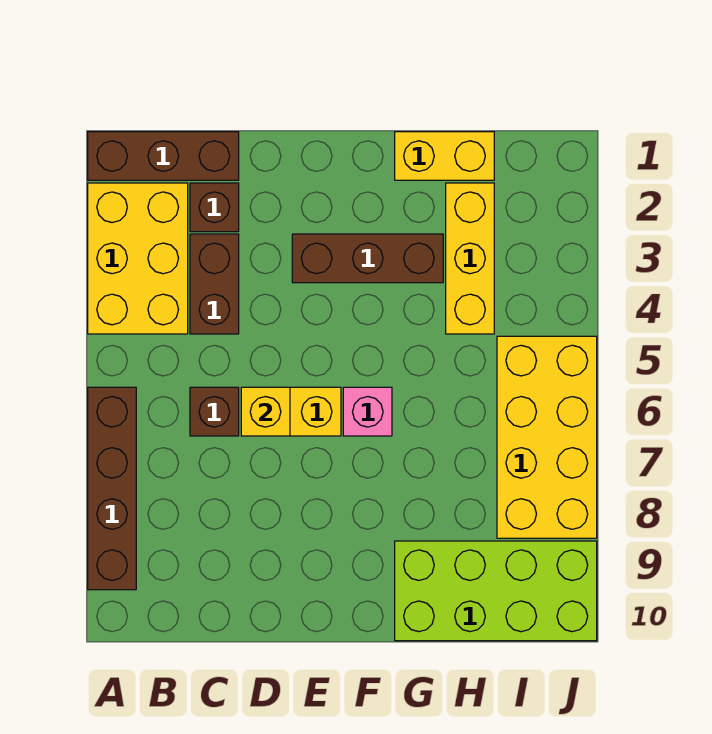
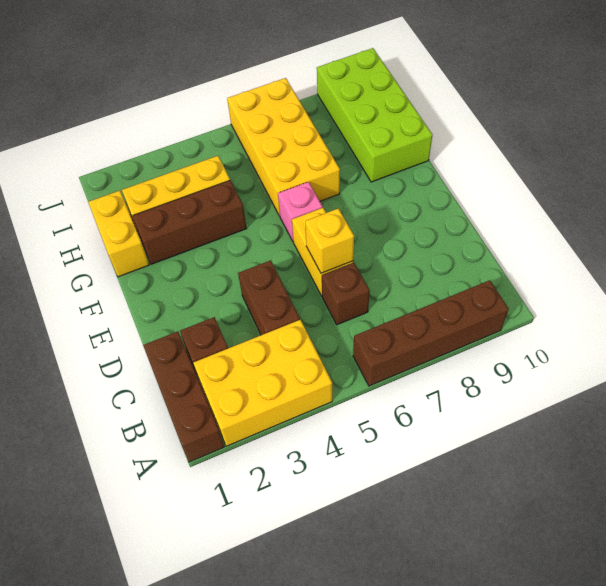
brown brick C3:C4 level 1 -> brown brick C4:D4 level 1
brown brick E3:G3 level 1 -> brown brick G2:G4 level 1
yellow brick I5:J8 level 1 -> yellow brick G6:J7 level 1

